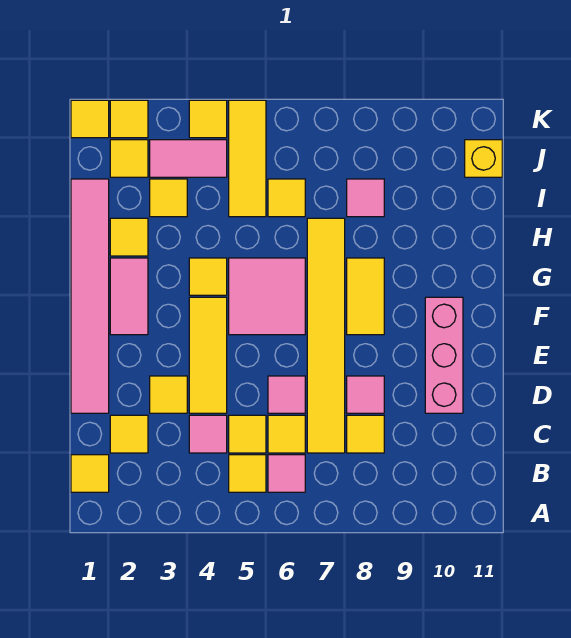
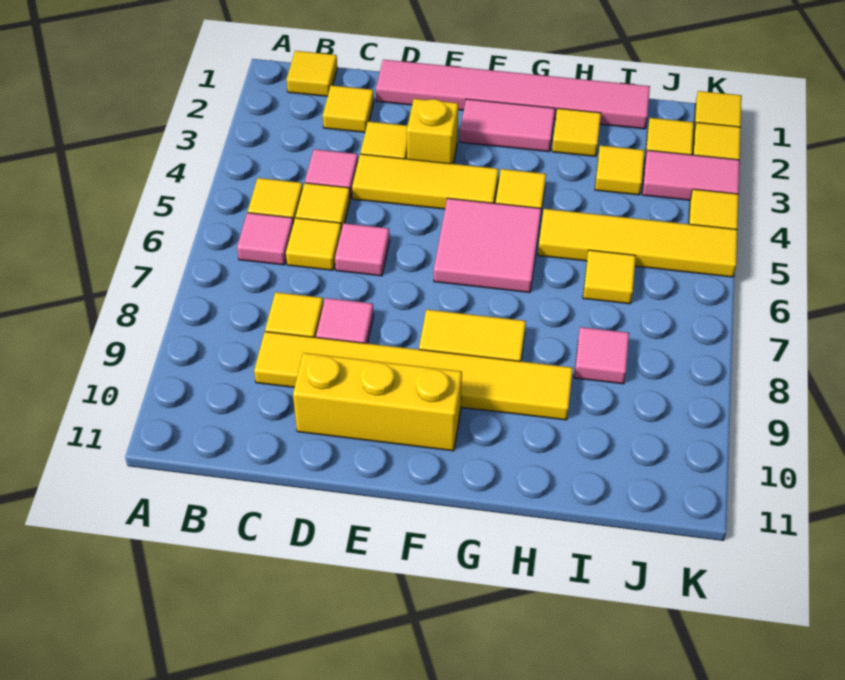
yellow tile C7:H7 level 1 -> yellow tile C9:H9 level 1
pink brick D10:F10 level 1 -> yellow brick D10:F10 level 1
yellow tile I5:K5 level 1 -> yellow tile H5:K5 level 1
pink tile J3:J4 level 1 -> pink tile J3:K3 level 1
yellow brick J11 level 1 -> yellow brick E3 level 1

